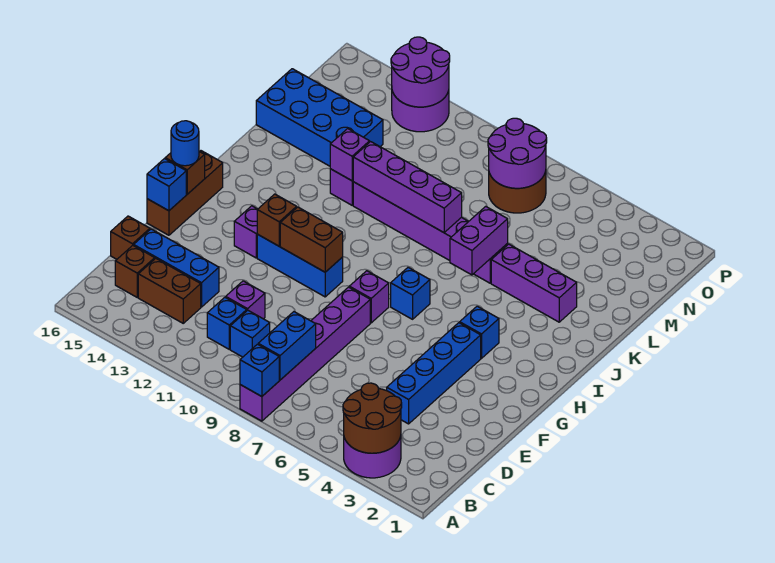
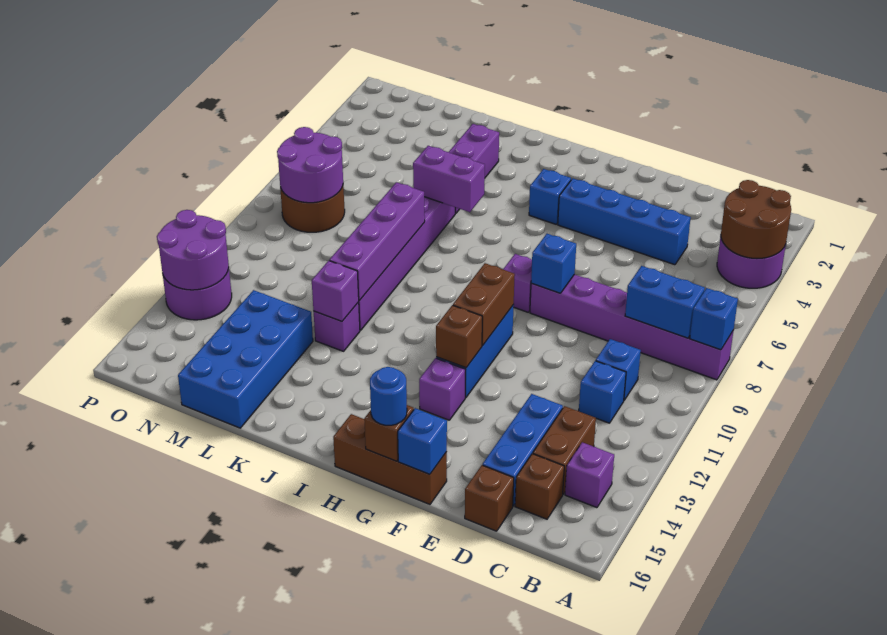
purple brick D11 level 1 -> purple brick B14 level 1
blue brick H7 level 1 -> blue brick F8 level 2

